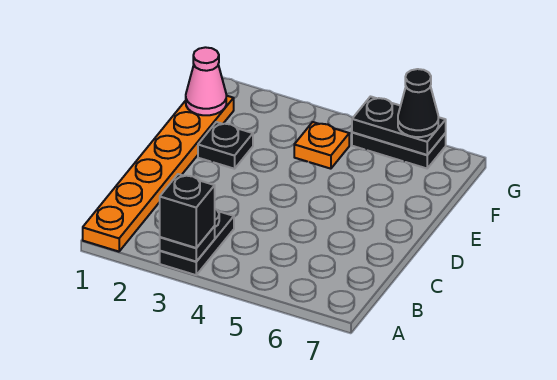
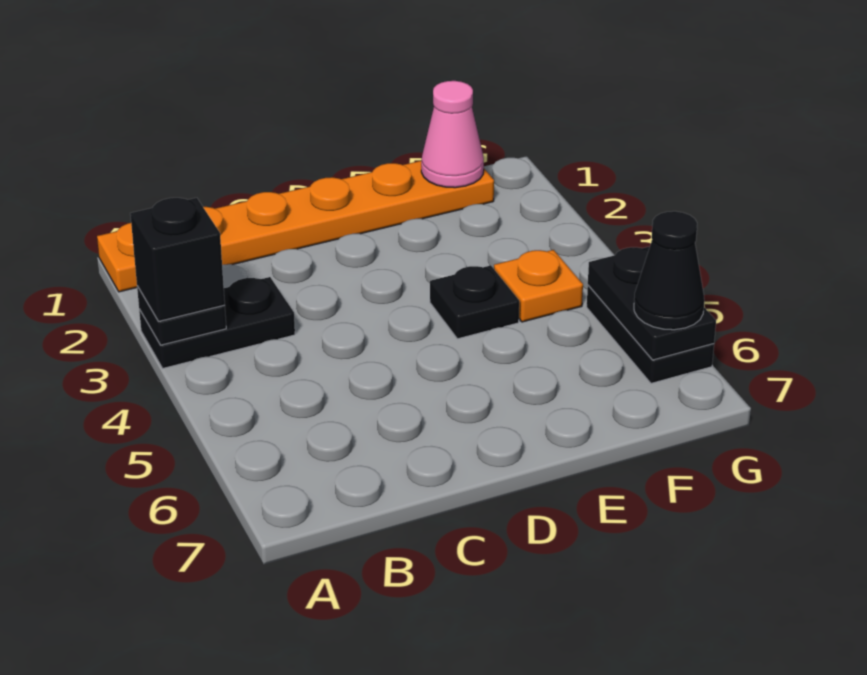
black plate E2 level 1 -> black plate E4 level 1

